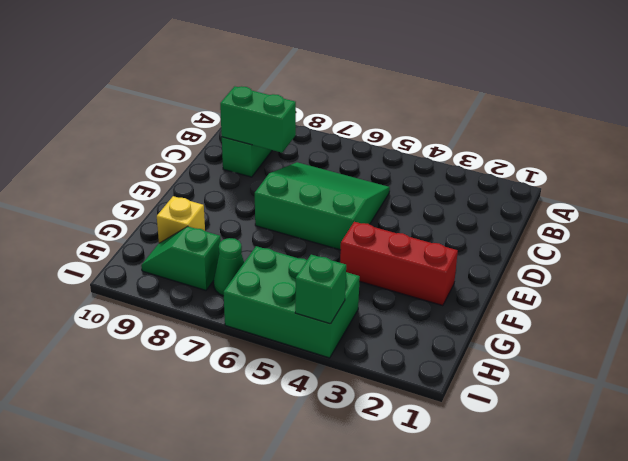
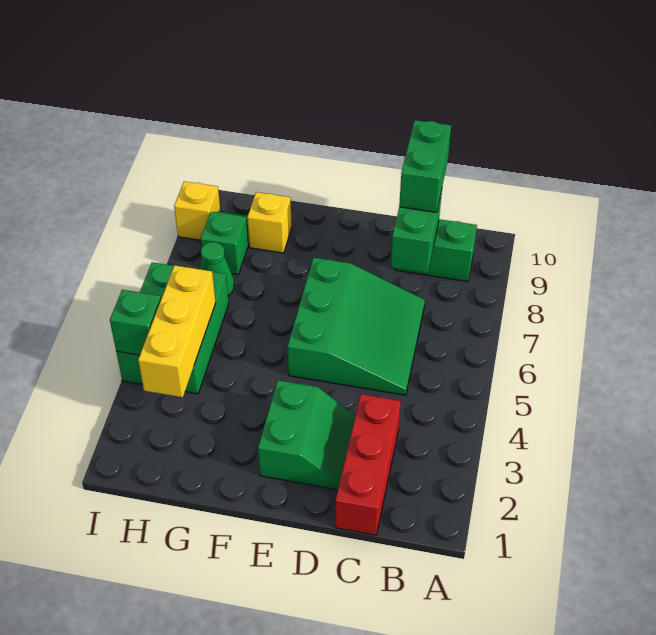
none -> green brick C9:C10 level 3
none -> green slope D2:E3 level 1 top E
red brick F2:F4 level 1 -> red brick C1:C3 level 1
none -> yellow brick H3:H5 level 2
none -> yellow brick I9 level 1

